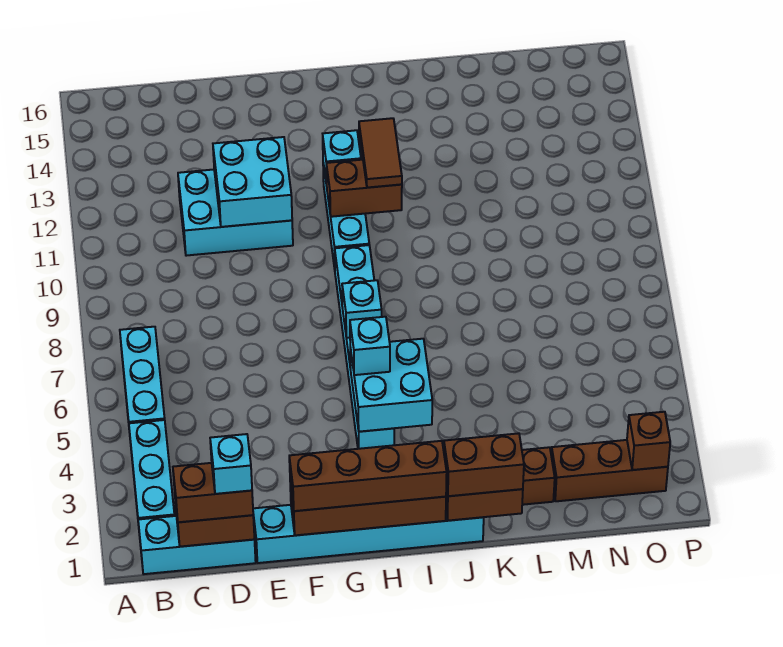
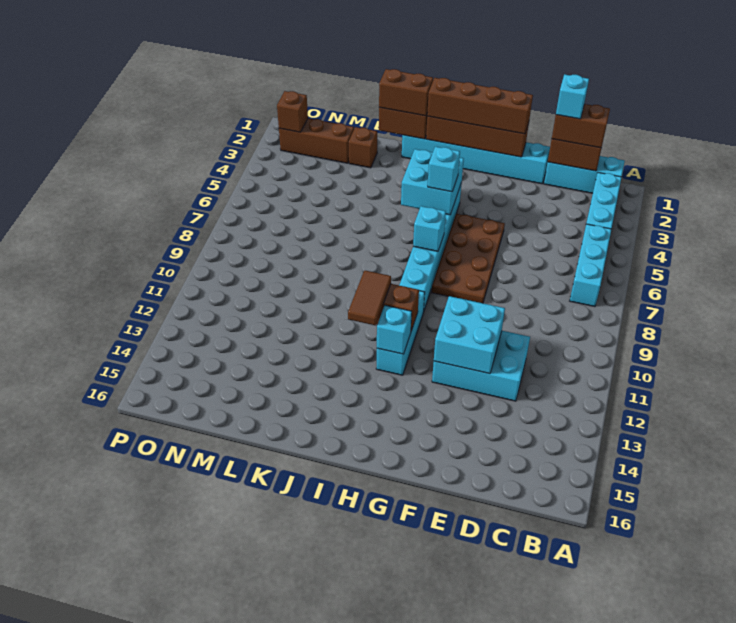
none -> brown plate F5:G8 level 1

